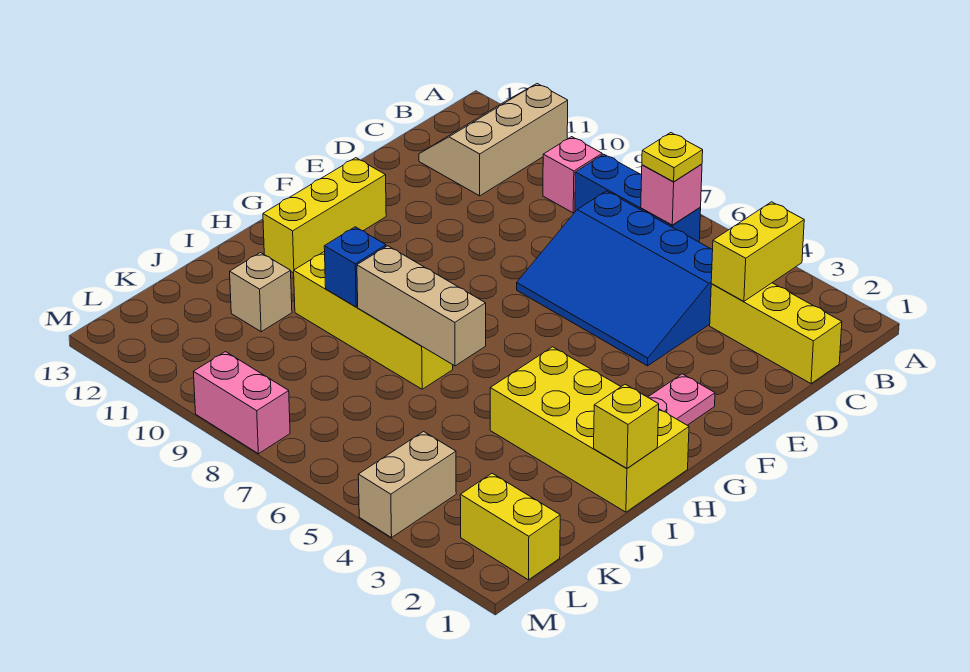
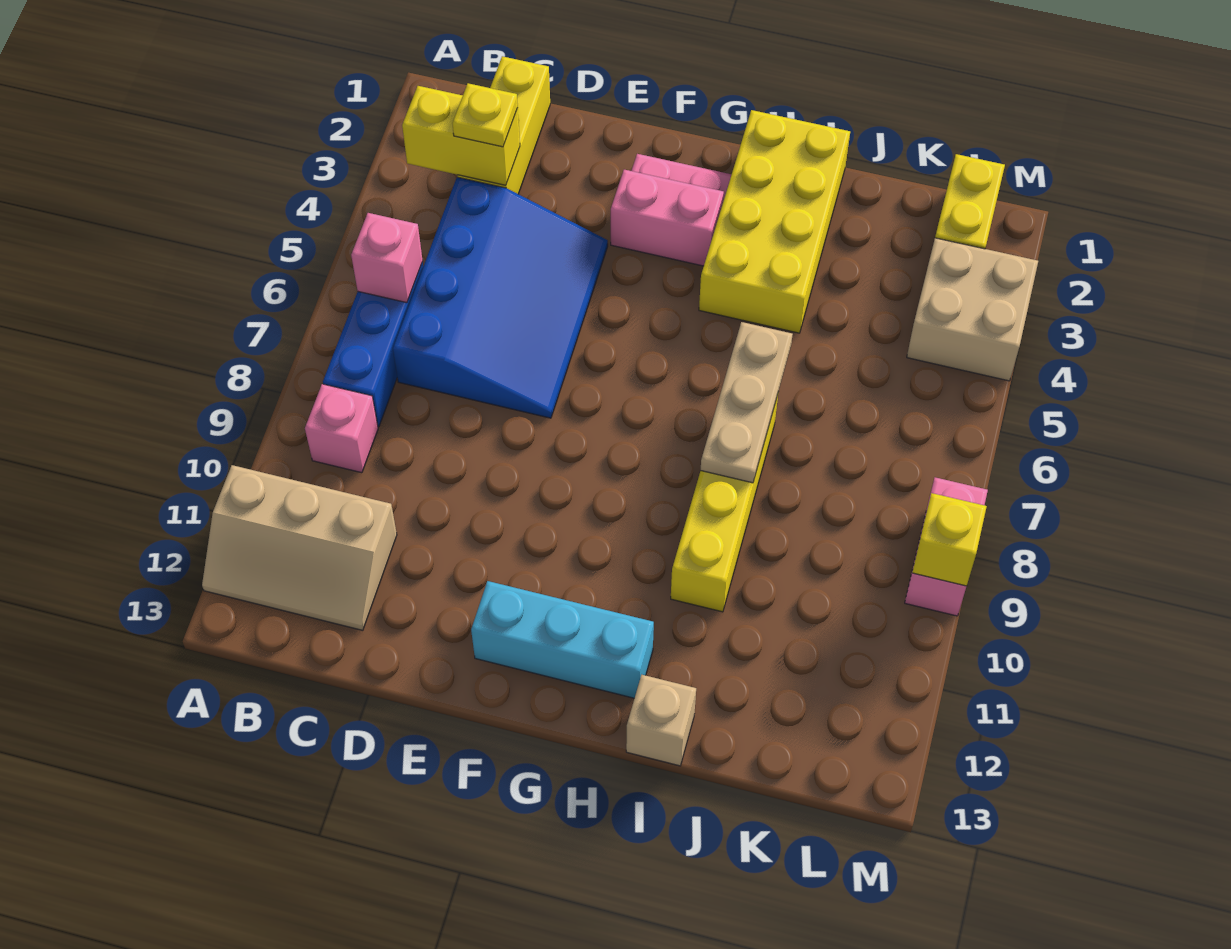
yellow plate B6 level 3 -> yellow plate C3 level 3
none -> pink brick F3:G3 level 1
yellow brick F12:H12 level 1 -> cyan brick F12:H12 level 1
yellow brick I1 level 2 -> yellow brick M9 level 2
tan brick I6:I8 level 2 -> tan plate I6:I8 level 2
blue brick I9 level 2 -> none
tan brick J11 level 1 -> tan brick I13 level 1
tan brick L4:M4 level 1 -> tan brick L3:M4 level 1

